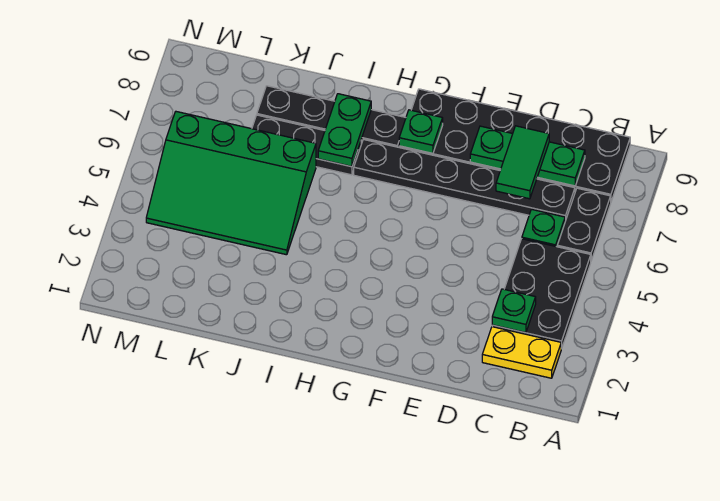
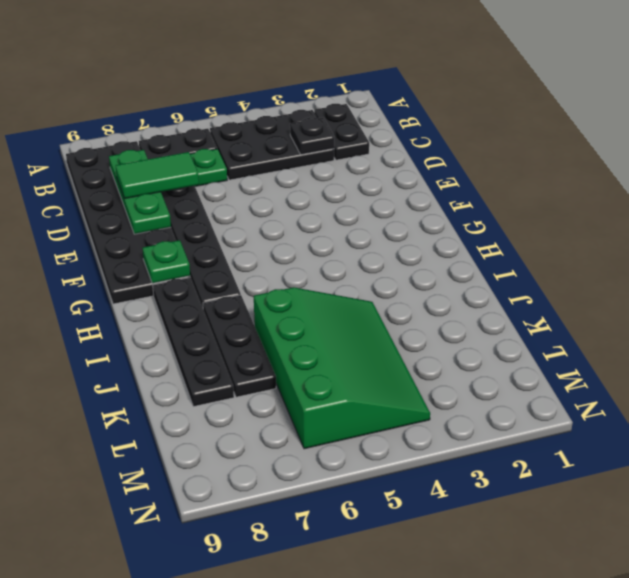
yellow plate B2:C2 level 1 -> black plate B2:C2 level 1
green plate C3 level 2 -> black plate C3 level 2
green plate I7:I8 level 2 -> none

